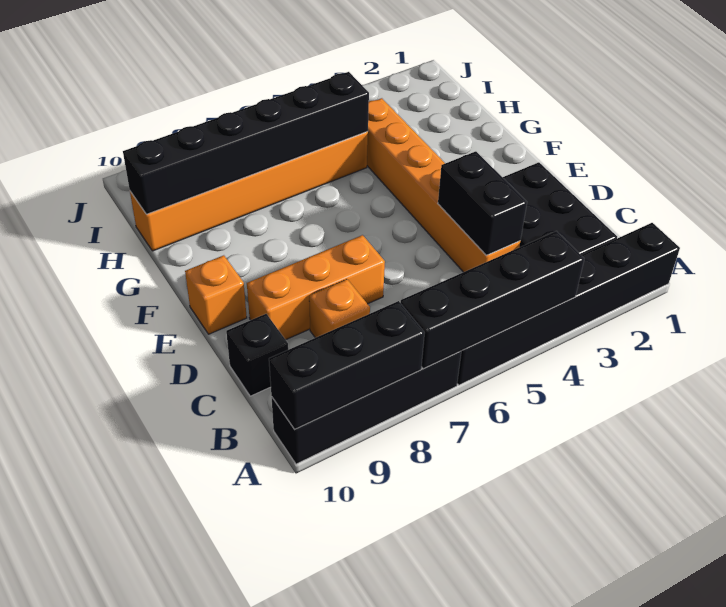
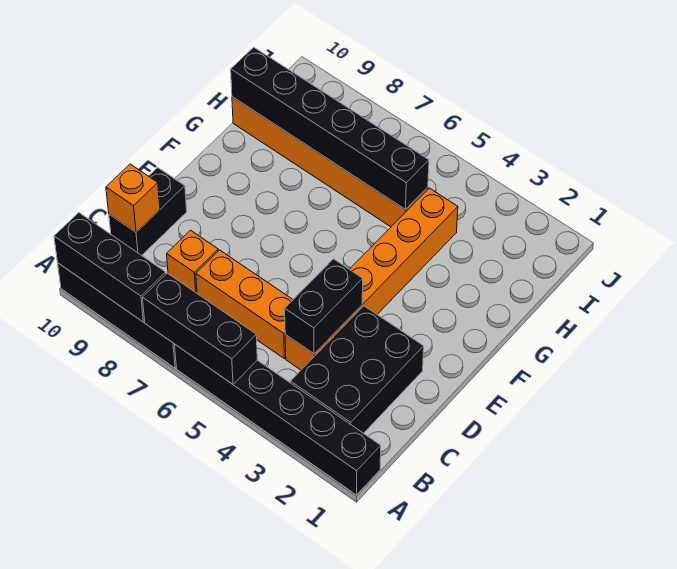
black brick A4:A7 level 2 -> black brick A5:A7 level 2
black brick C10 level 1 -> black brick C10:D10 level 1
orange brick D7:D9 level 1 -> orange brick C5:C7 level 1
orange brick E10 level 1 -> orange brick C10 level 2

